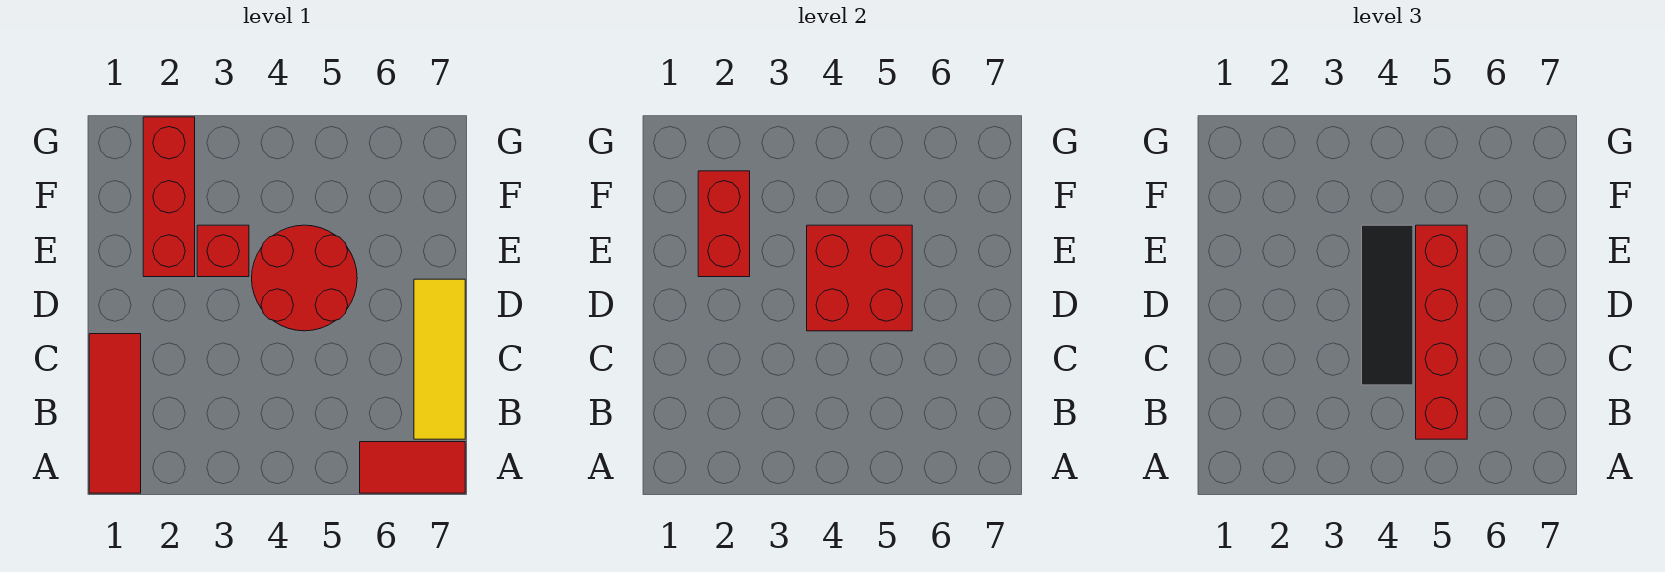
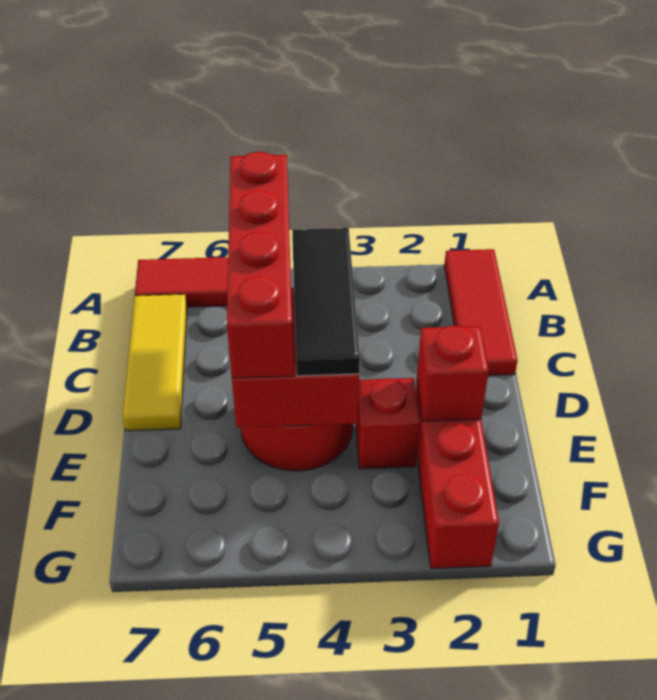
red brick E2:F2 level 2 -> red brick E2 level 2

